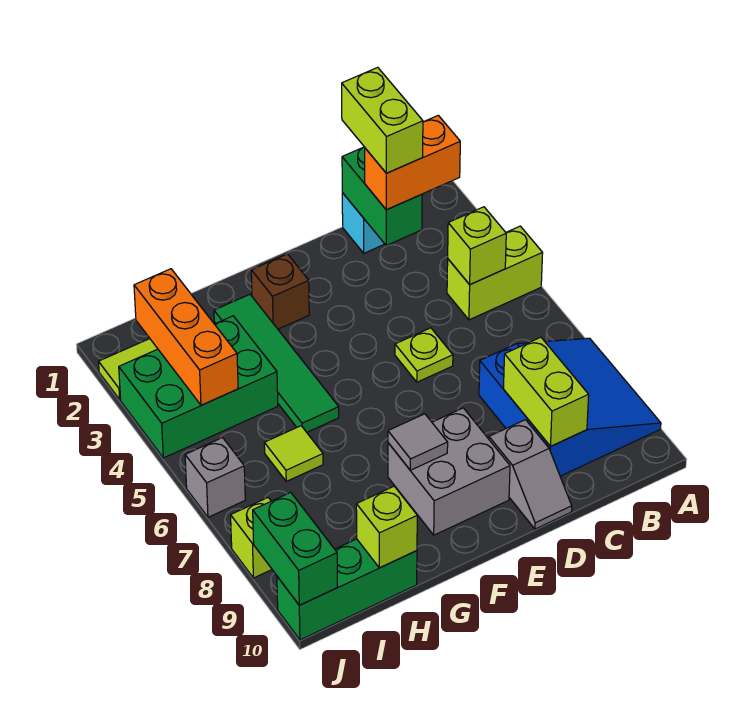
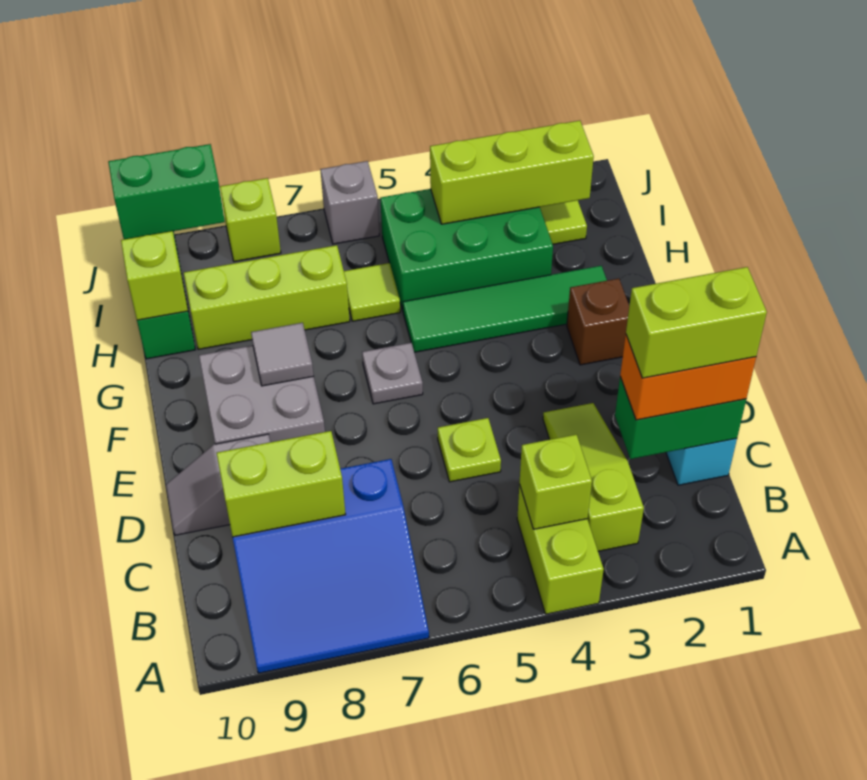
orange brick B2:C2 level 3 -> orange brick C1:C2 level 3
none -> lime slope B3:D3 level 1 top B
none -> grey plate F6 level 1
green brick H3:J4 level 1 -> green brick H3:I5 level 1
none -> lime brick H7:H9 level 1
orange brick I2:I4 level 2 -> lime brick I2:I4 level 2

